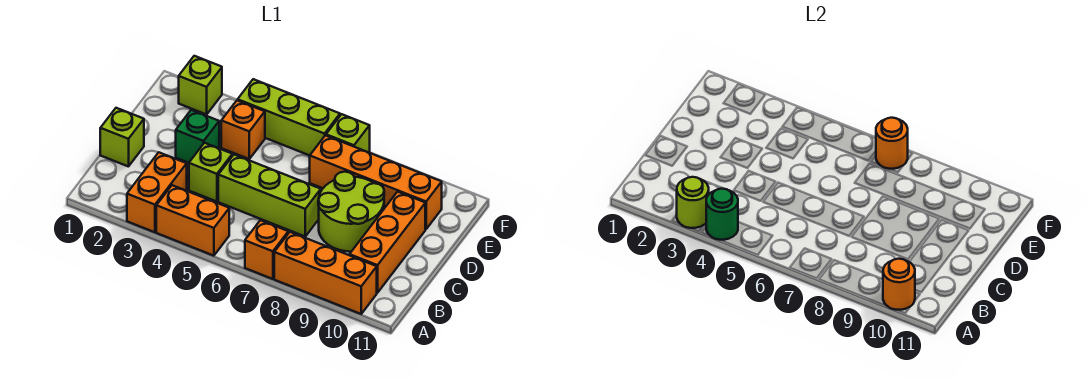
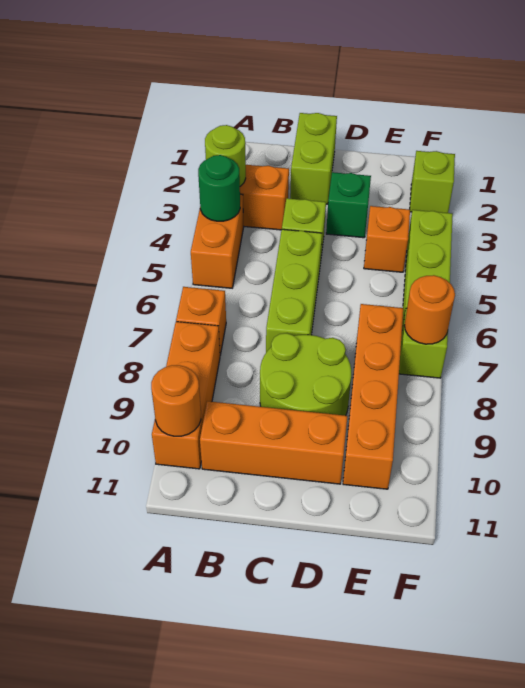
lime brick C1 level 1 -> lime brick C1:C2 level 1

